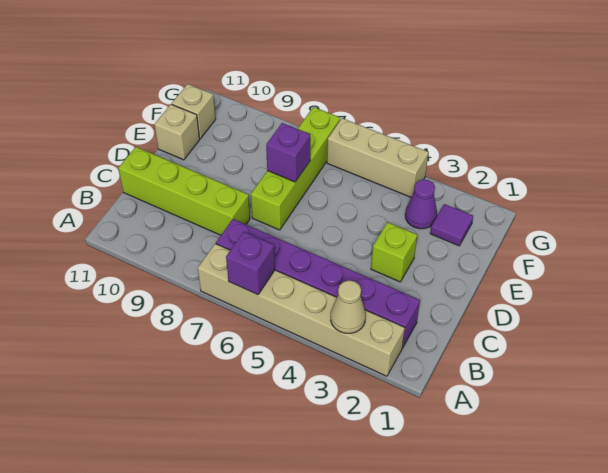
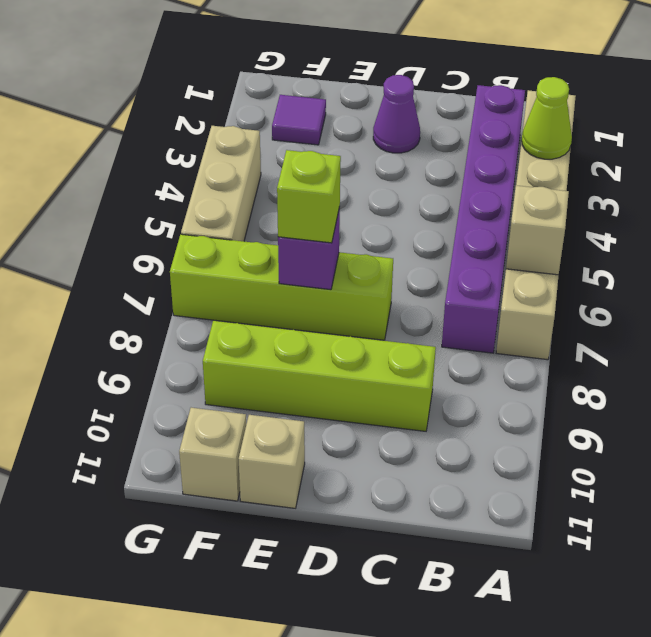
tan cone A3 level 2 -> lime cone A3 level 2
purple brick A6 level 2 -> tan brick A6 level 2
lime brick C8:C11 level 1 -> lime brick C9:F9 level 1
lime brick D3 level 1 -> lime brick E7 level 3
purple cone F3 level 1 -> purple cone D2 level 1

